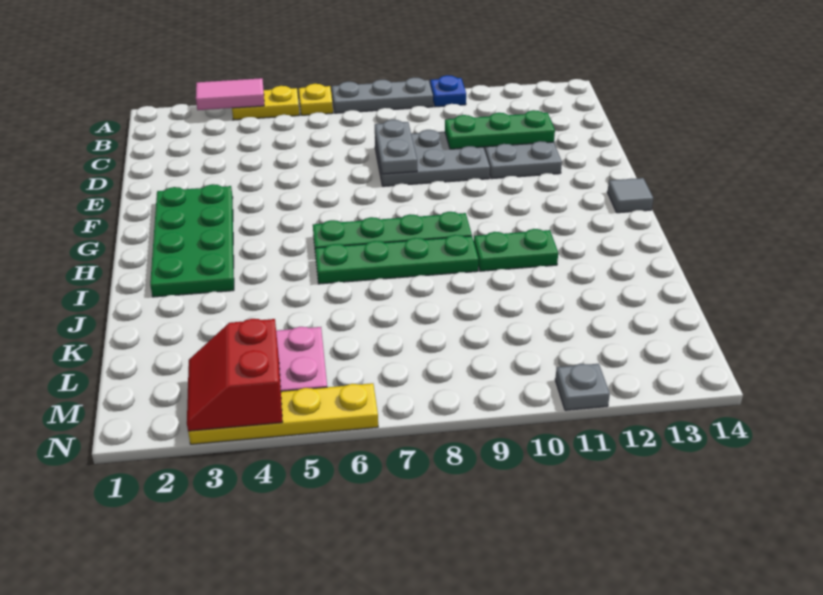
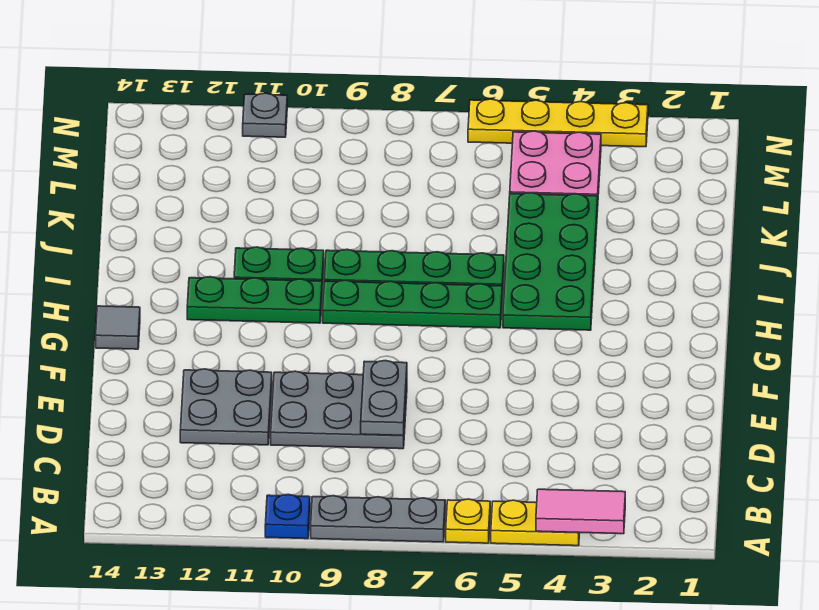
green plate D10:D12 level 2 -> green plate H10:H12 level 1
green plate F2:I3 level 1 -> green plate H4:K5 level 1
red slope M3:N4 level 2 top 4 -> none

